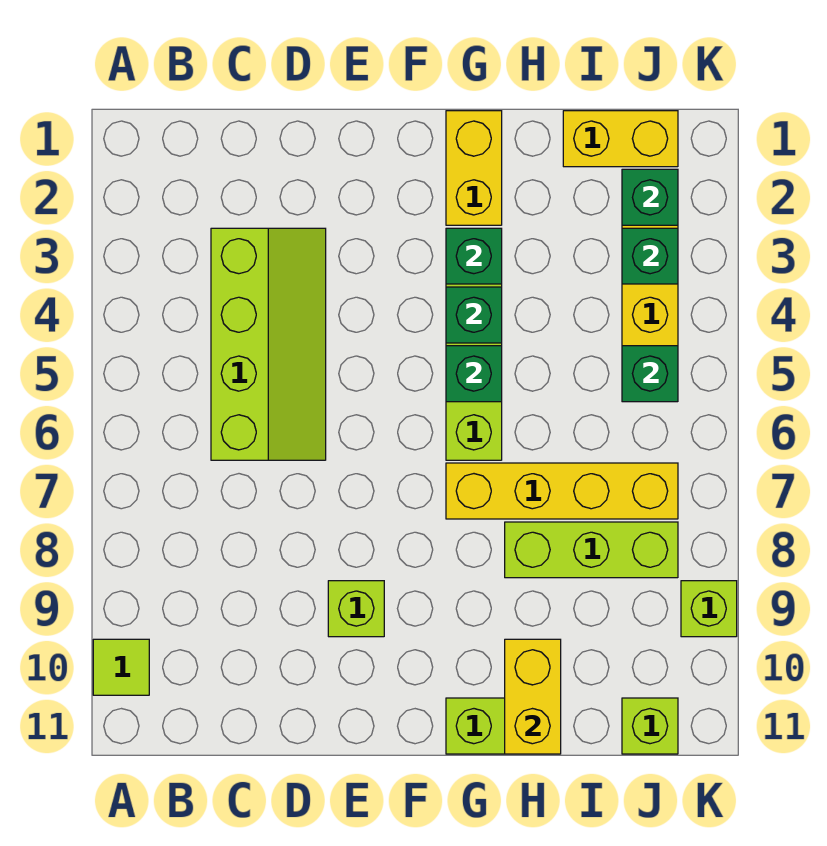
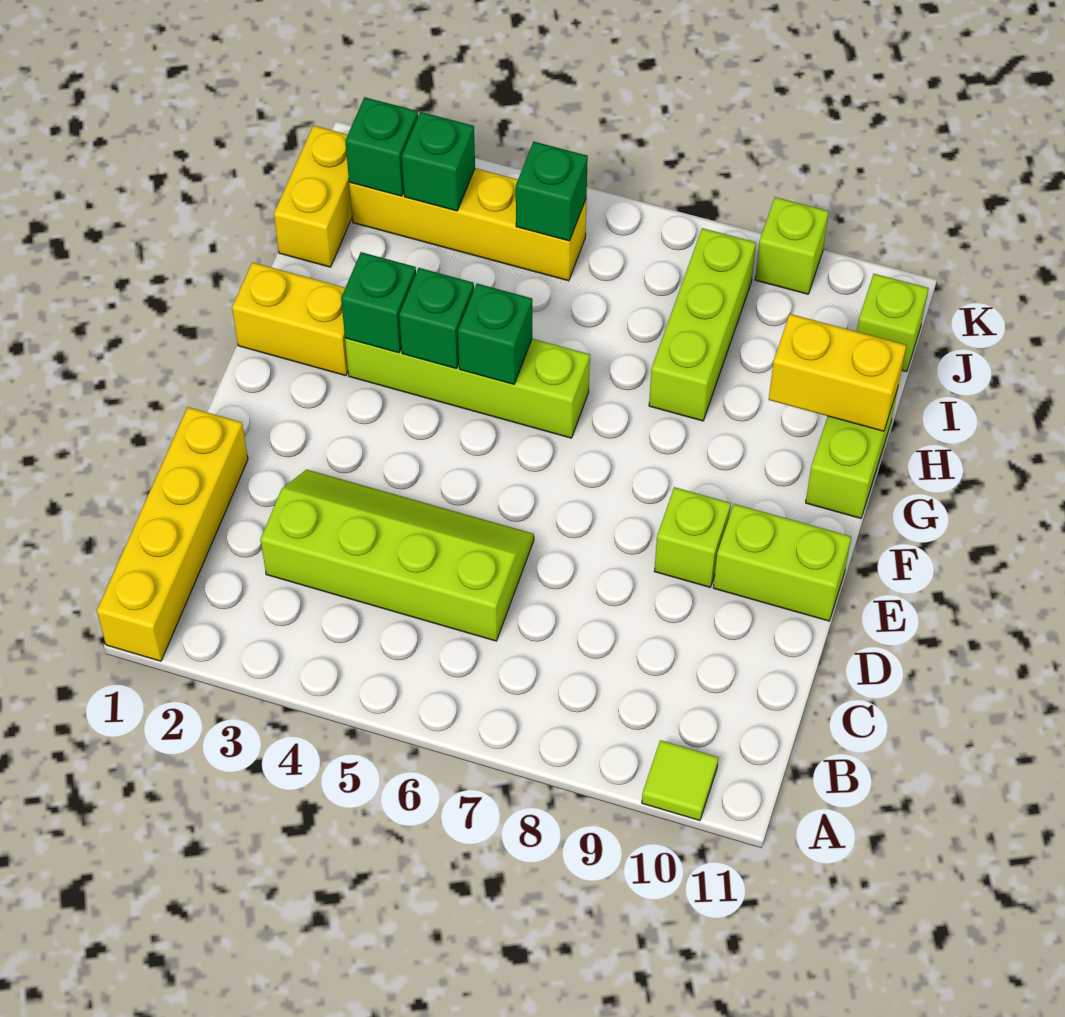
none -> lime brick E10:E11 level 1
yellow brick G7:J7 level 1 -> yellow brick A1:D1 level 1

